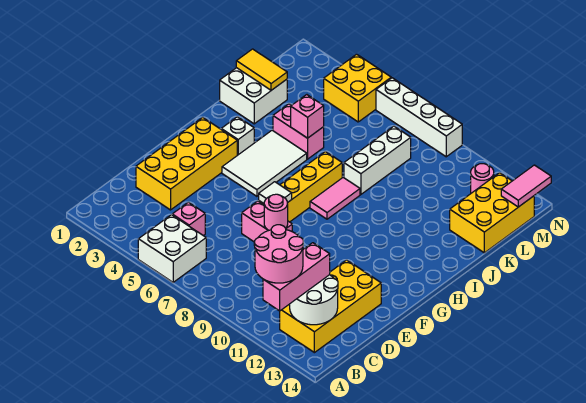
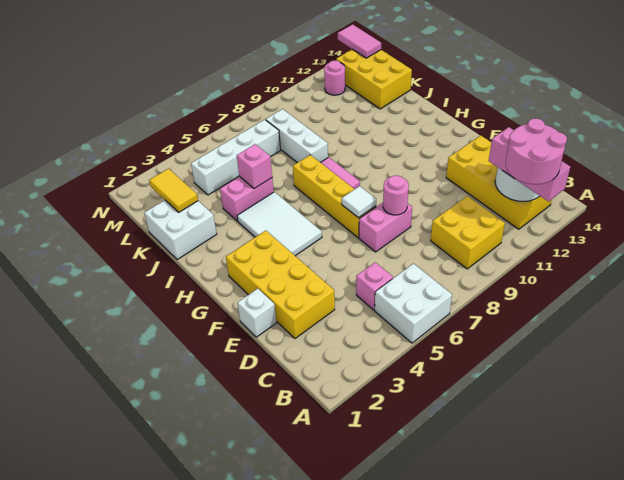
white brick H3 level 1 -> white brick E1 level 1
yellow tile K1:K2 level 2 -> yellow tile K2:L2 level 2
yellow brick M4:N5 level 1 -> yellow brick B9:C10 level 1
white brick N6:N9 level 1 -> white brick L4:L7 level 1

